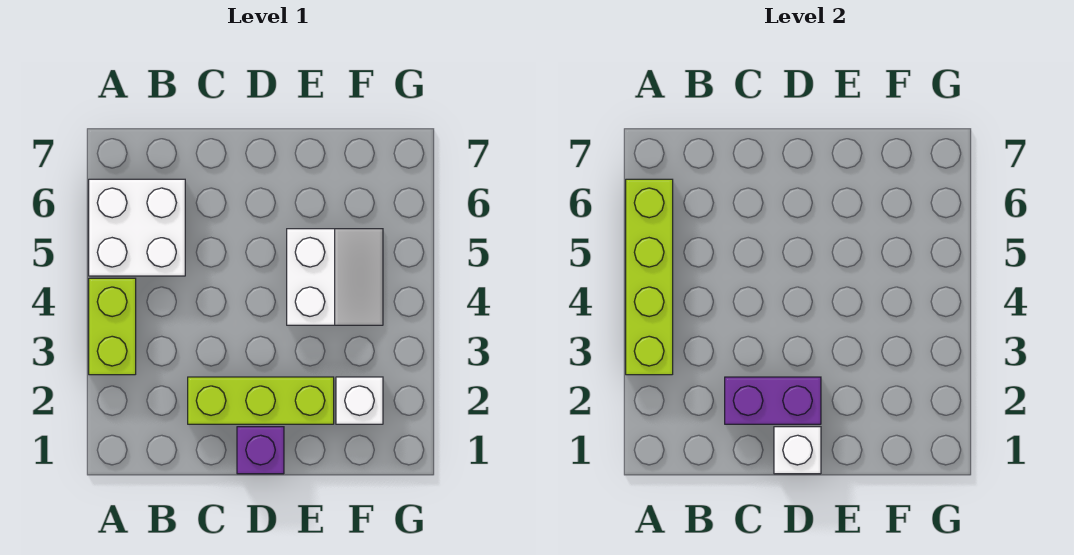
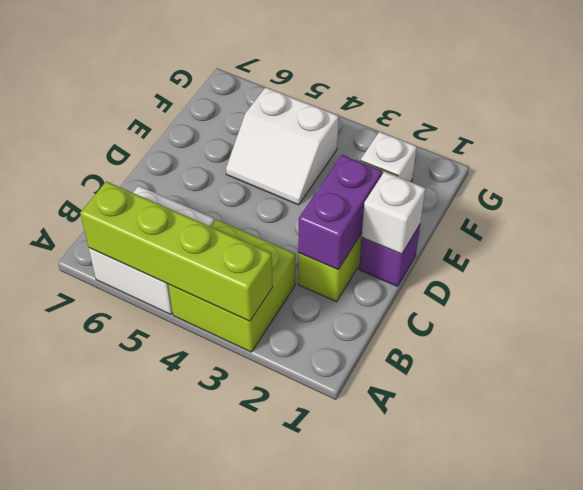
lime brick A3:A4 level 1 -> lime brick A3:B4 level 1
white slope E4:F5 level 1 top E -> white slope E4:F5 level 1 top F

